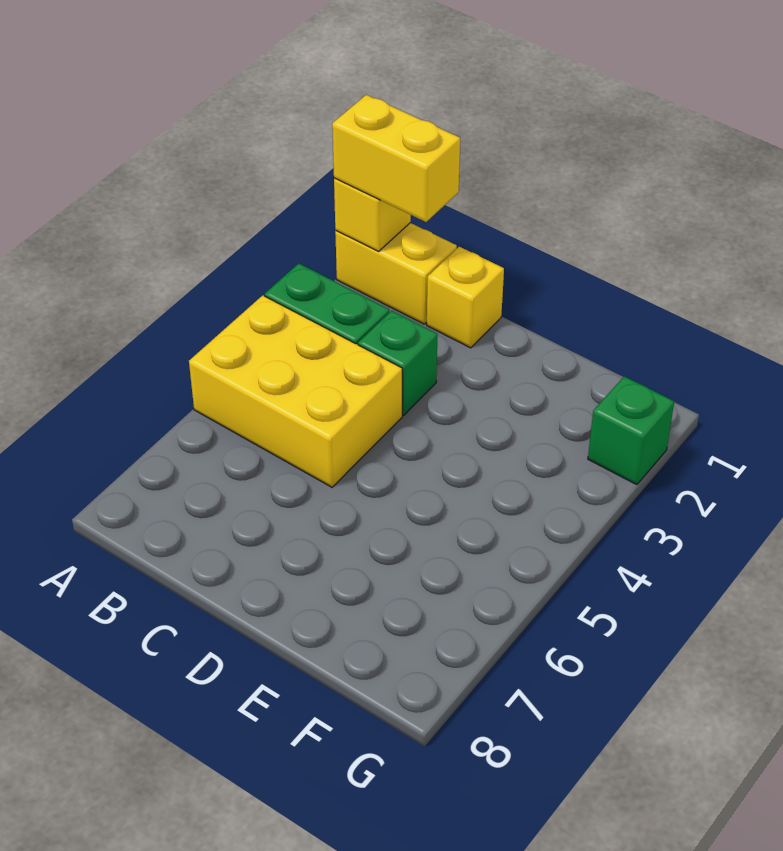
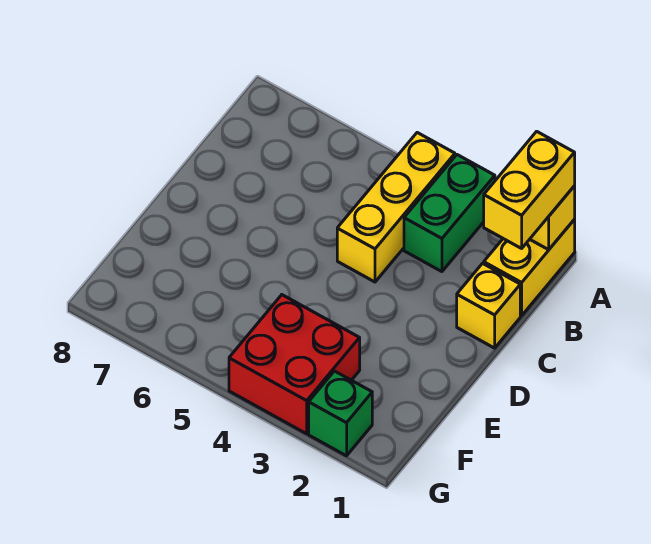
yellow brick A4:C5 level 1 -> yellow brick A4:C4 level 1
green brick C3 level 1 -> none
none -> red brick F3:G4 level 1

